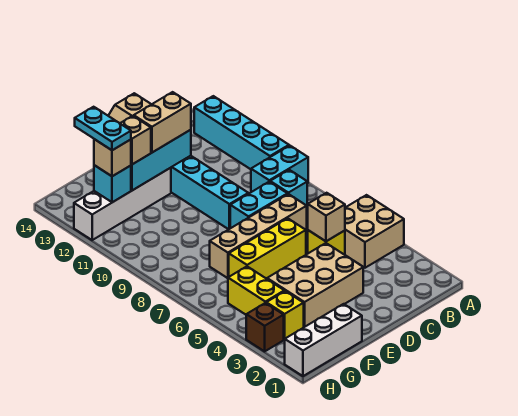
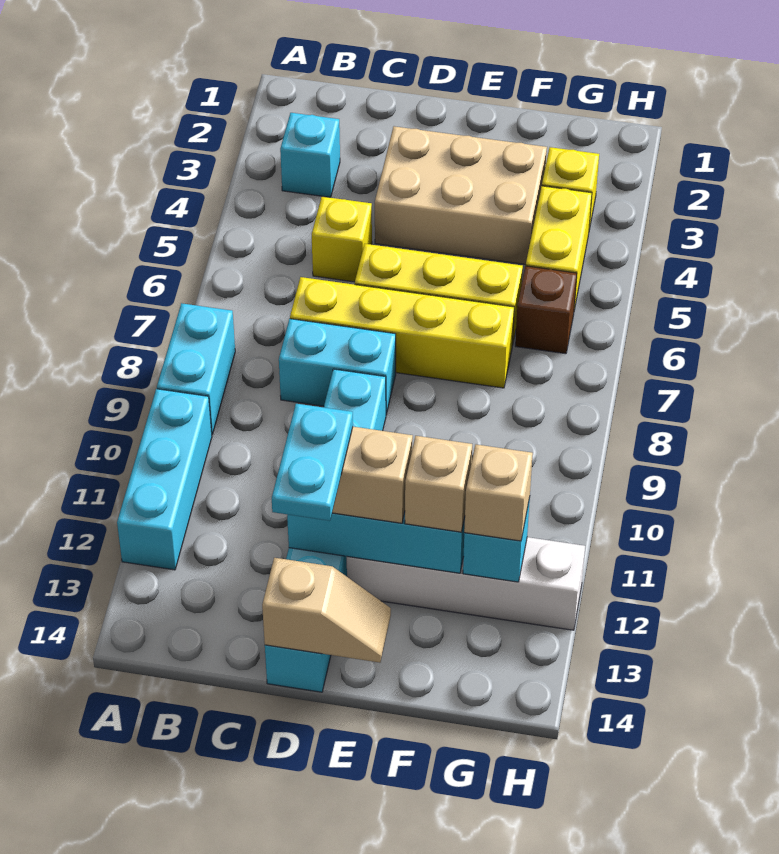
tan brick A4:B5 level 1 -> none
cyan brick A9:B9 level 1 -> cyan brick A8:A9 level 1
cyan brick A10:A13 level 1 -> cyan brick A10:A12 level 1
cyan brick B8 level 1 -> cyan brick B3 level 1
tan brick C5 level 2 -> none
tan brick C7:F7 level 1 -> yellow brick C7:F7 level 1
white brick F1:H1 level 1 -> none
cyan plate G12:G13 level 4 -> cyan plate D12:D13 level 4
brown brick H3 level 1 -> brown brick G6 level 1

